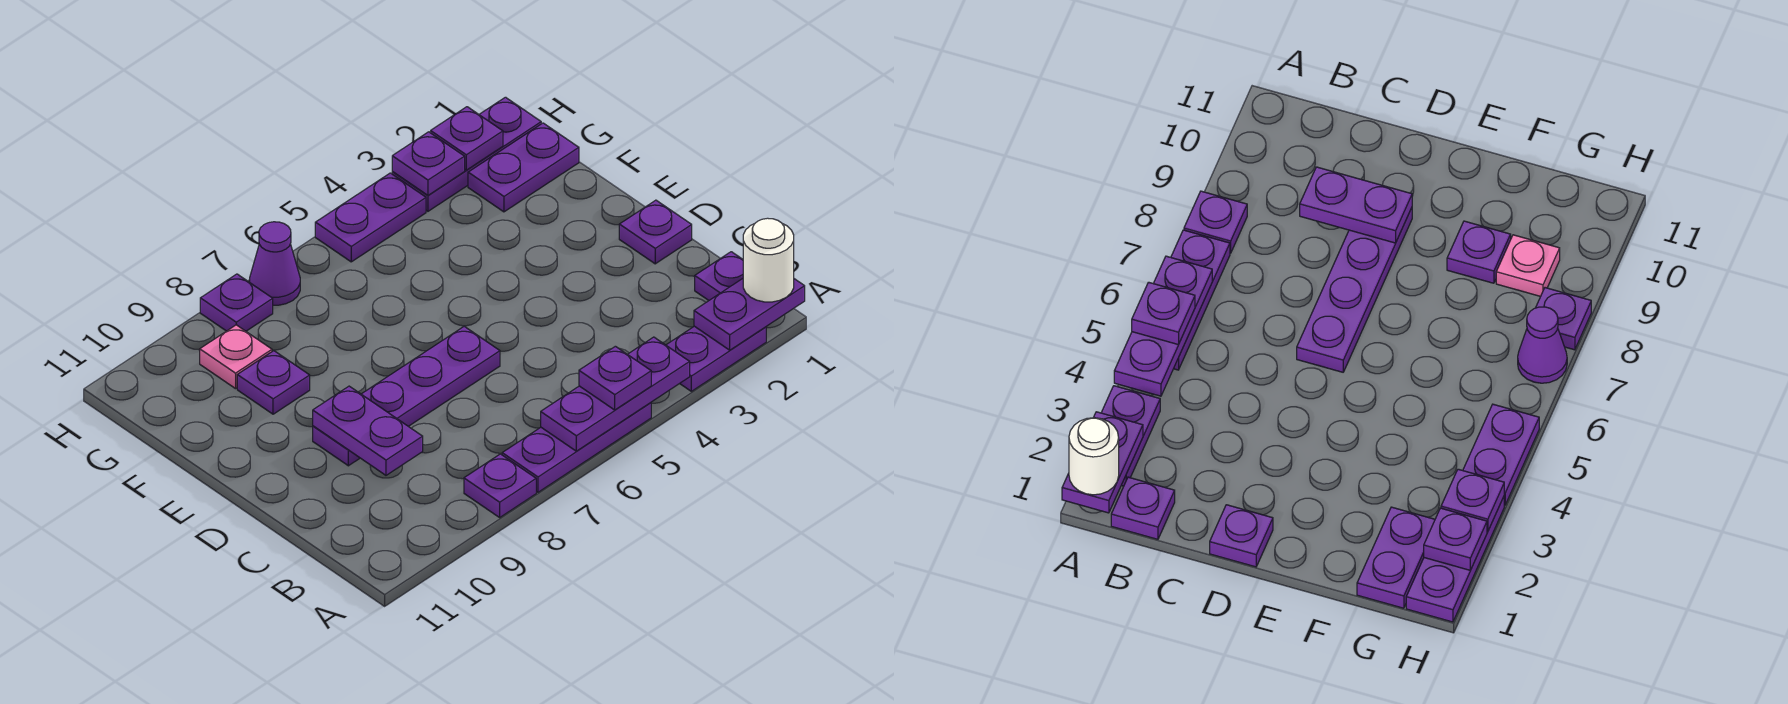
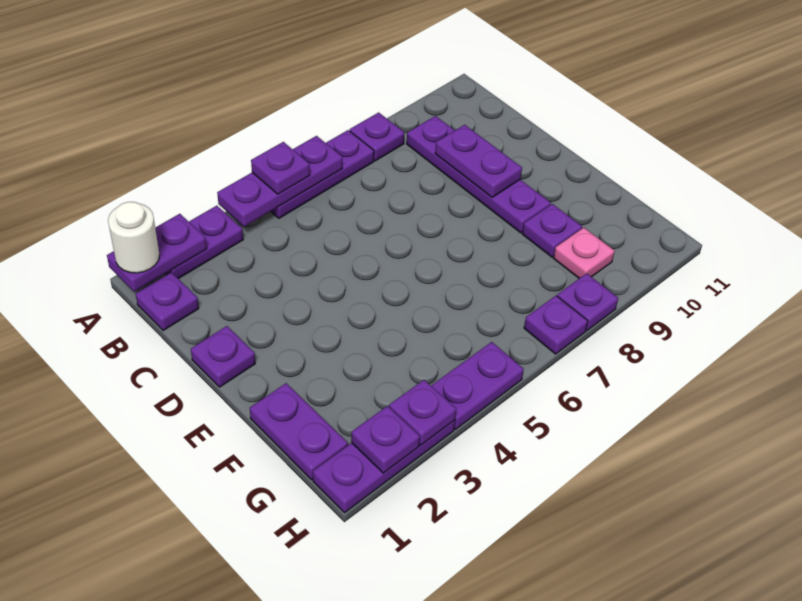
purple plate D6:D9 level 1 -> purple plate B9:E9 level 1
purple plate G1:G2 level 1 -> purple plate F1:G1 level 1
purple cone H7 level 1 -> purple plate H7 level 1

